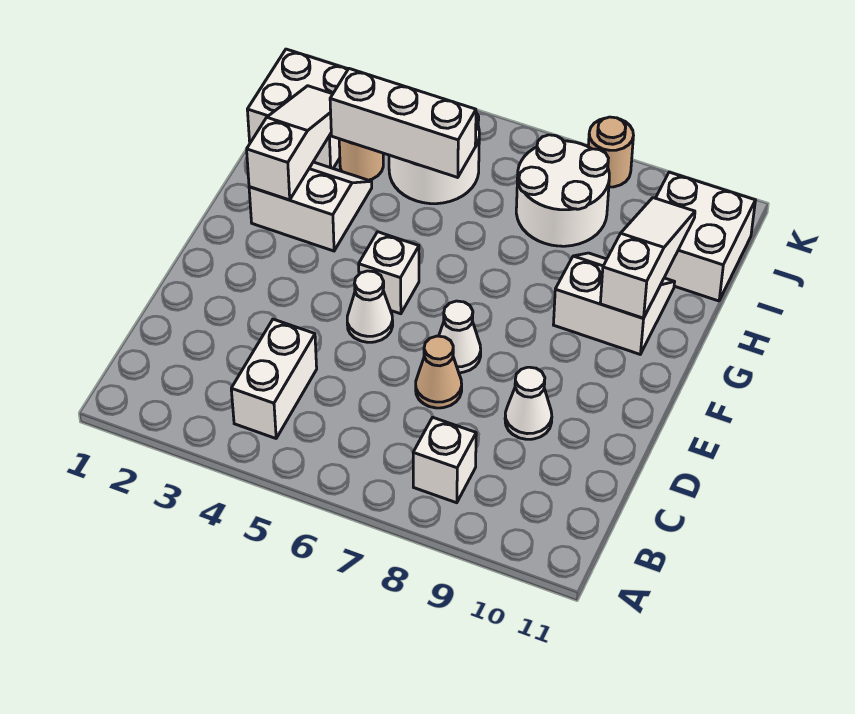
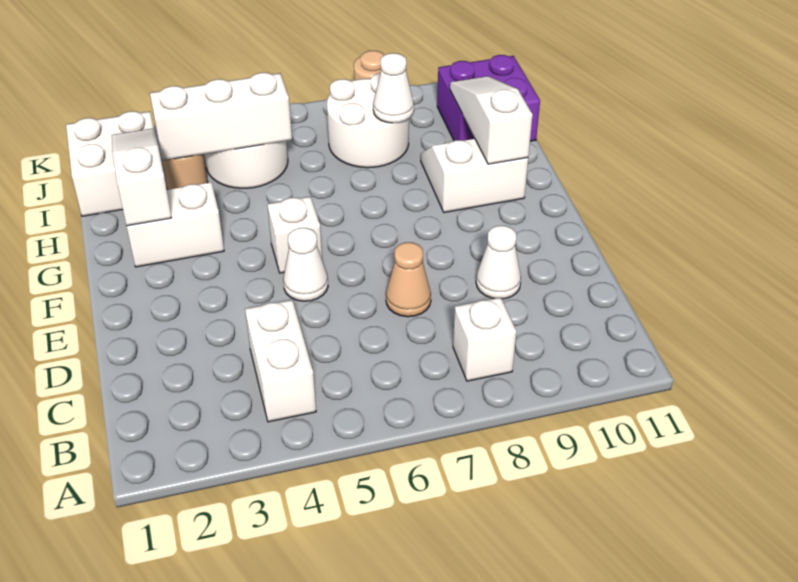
white cone E7 level 1 -> white cone I8 level 2
white brick I10:J11 level 1 -> purple brick I10:J11 level 1

